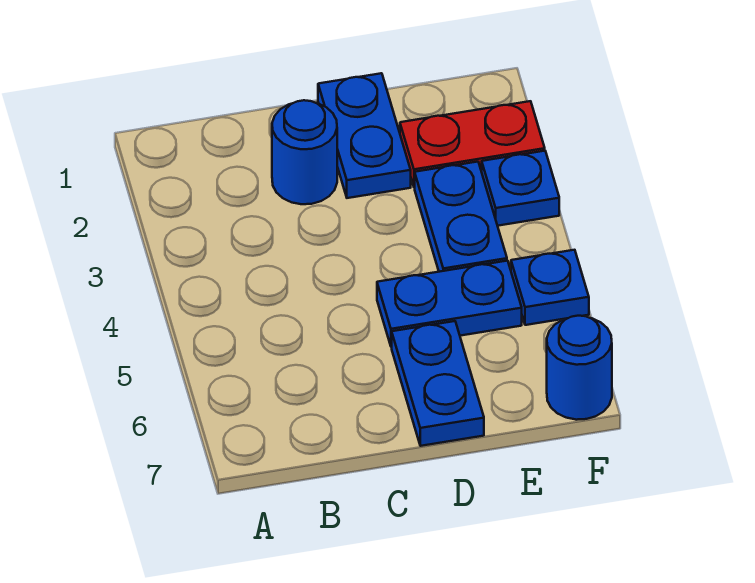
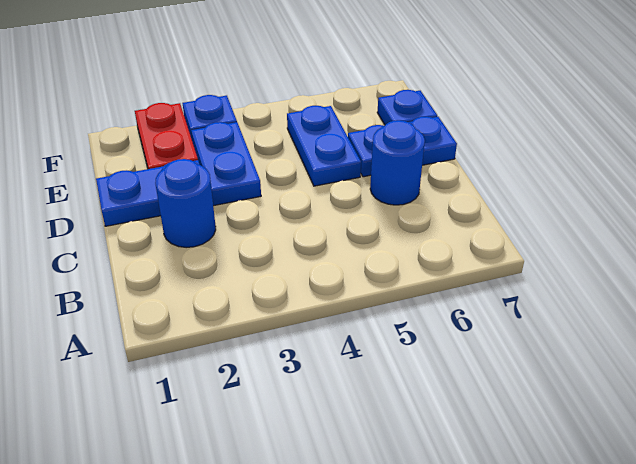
blue plate E3:E4 level 1 -> blue plate D3:E3 level 1
blue plate F5 level 1 -> blue plate E7 level 1
blue round brick F7 level 1 -> blue round brick C6 level 1

